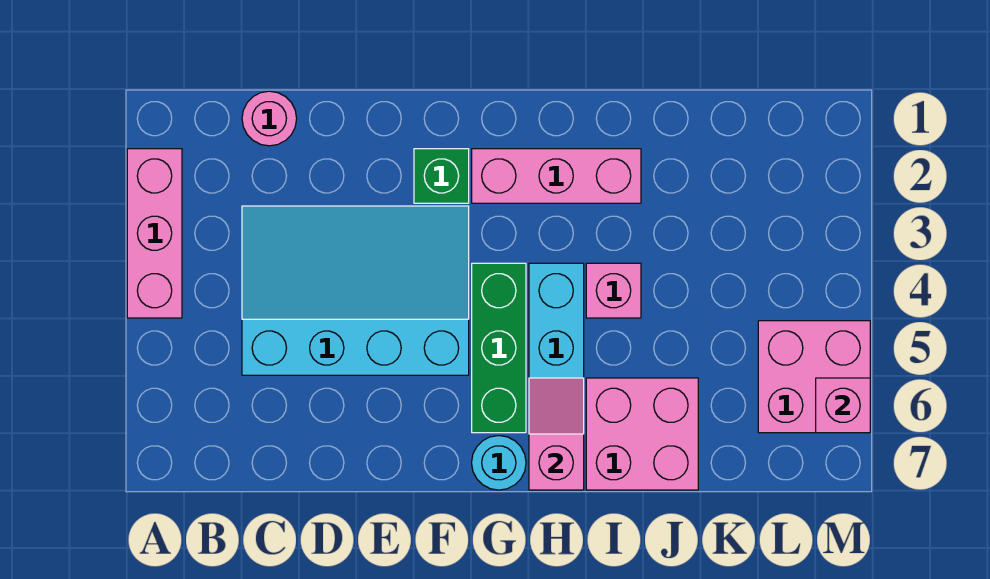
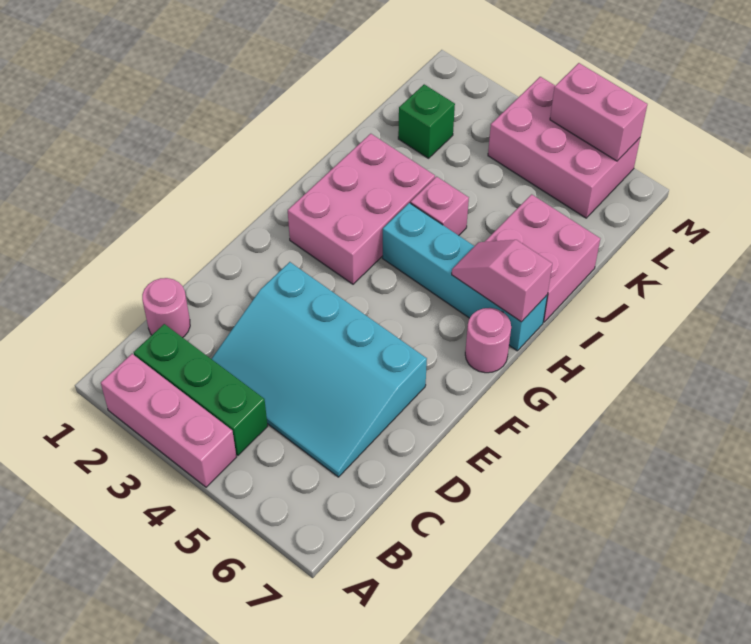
cyan slope C3:F5 level 1 top 5 -> cyan slope C3:E6 level 1 top E
green brick F2 level 1 -> green brick K2 level 1
pink brick G2:I2 level 1 -> pink brick G2:I3 level 1
green brick G4:G6 level 1 -> green brick B2:B4 level 1
cyan round brick G7 level 1 -> pink round brick G7 level 1
pink brick L5:M6 level 1 -> pink brick L4:M6 level 1
pink brick M6 level 2 -> pink brick M5:M6 level 2

